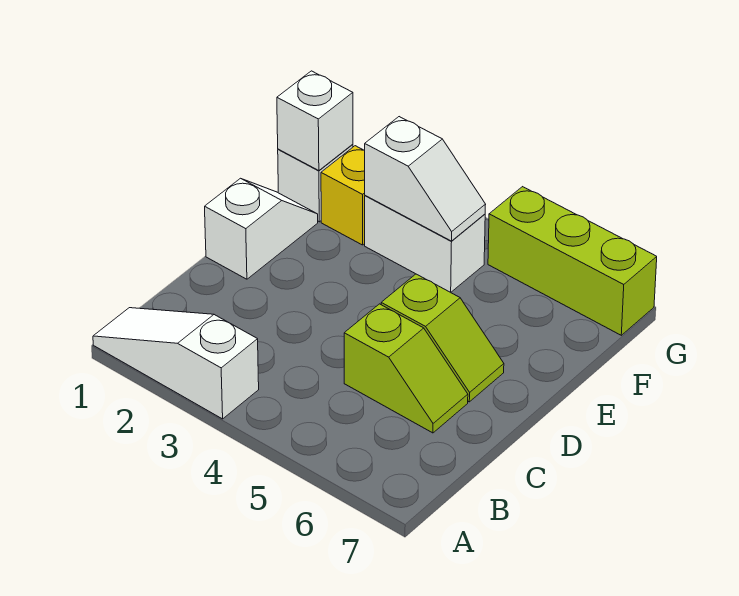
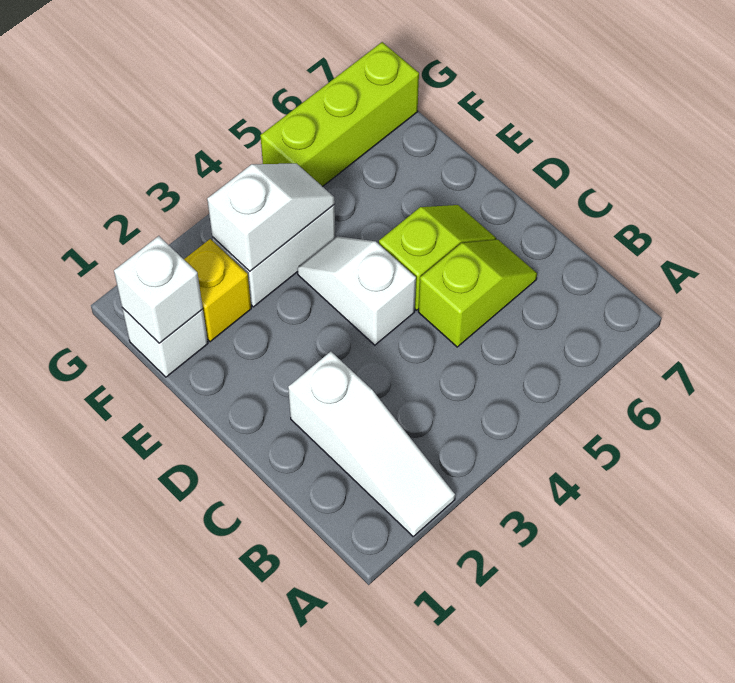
white slope A1:A3 level 1 top 3 -> white slope A2:C2 level 1 top C
white slope D1:E1 level 1 top D -> white slope D4:E4 level 1 top D

